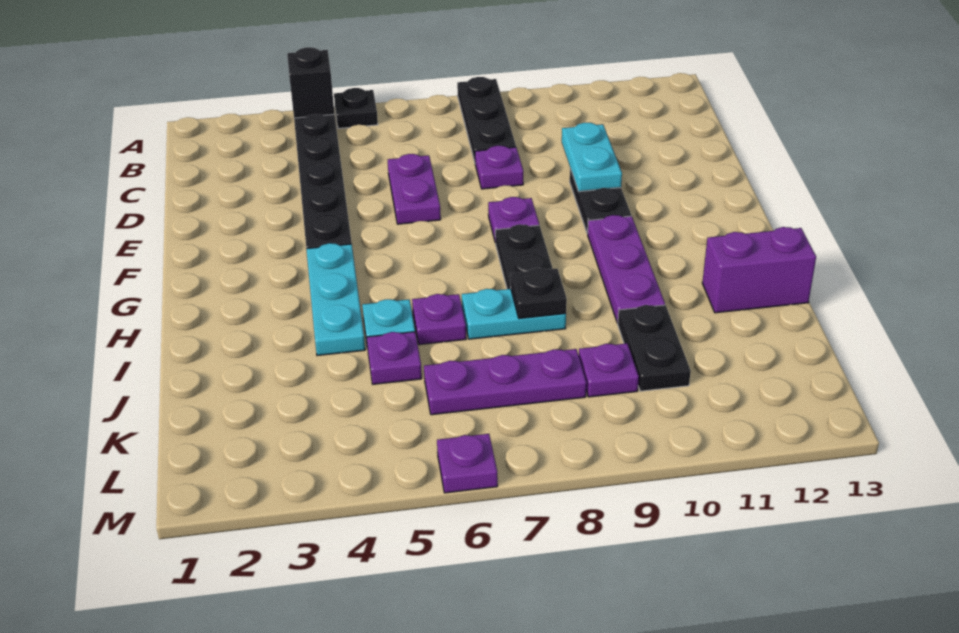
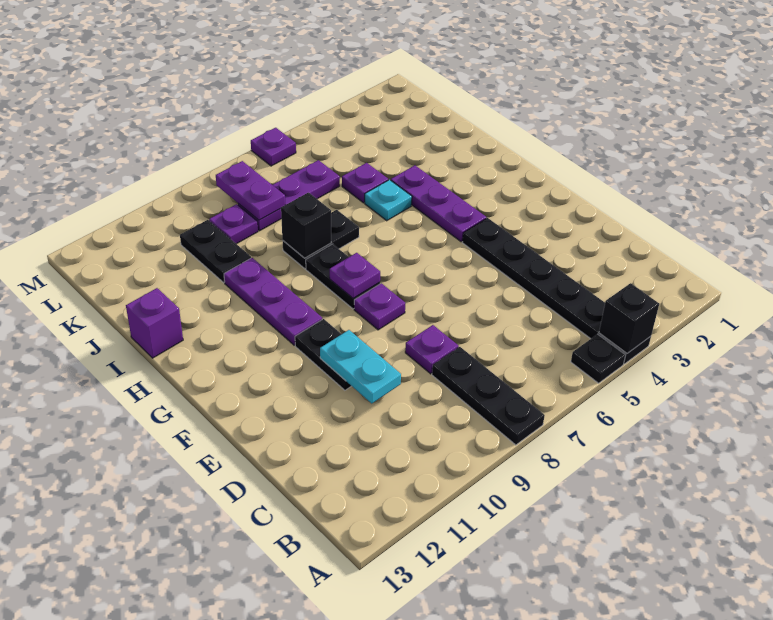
purple plate D6:E6 level 1 -> purple plate K8:L8 level 2
cyan plate G4:I4 level 1 -> purple plate G4:I4 level 1
purple plate I6 level 1 -> purple plate G8 level 2
cyan plate I7:I8 level 1 -> black plate I7:I8 level 1
black plate I8 level 2 -> black brick I8 level 2
purple brick I12:I13 level 1 -> purple brick I13 level 1

